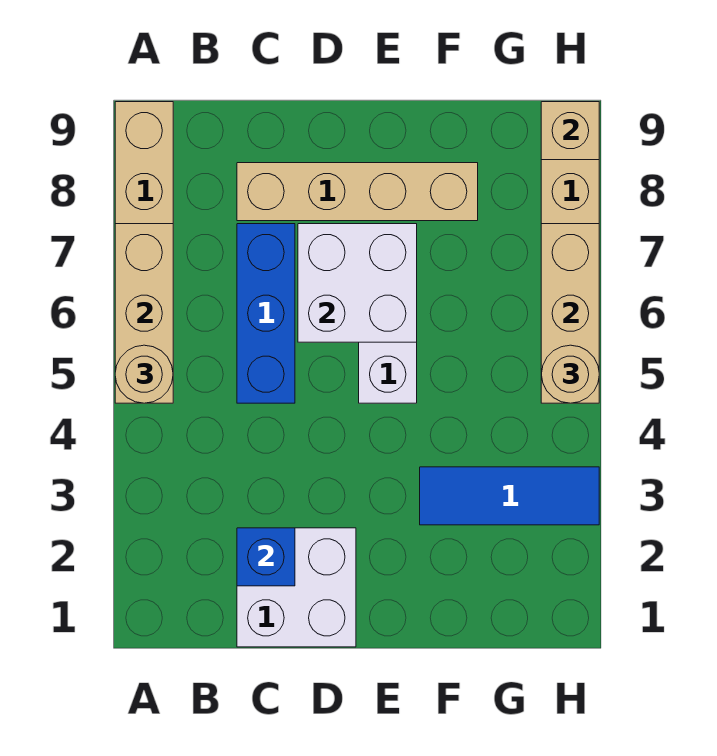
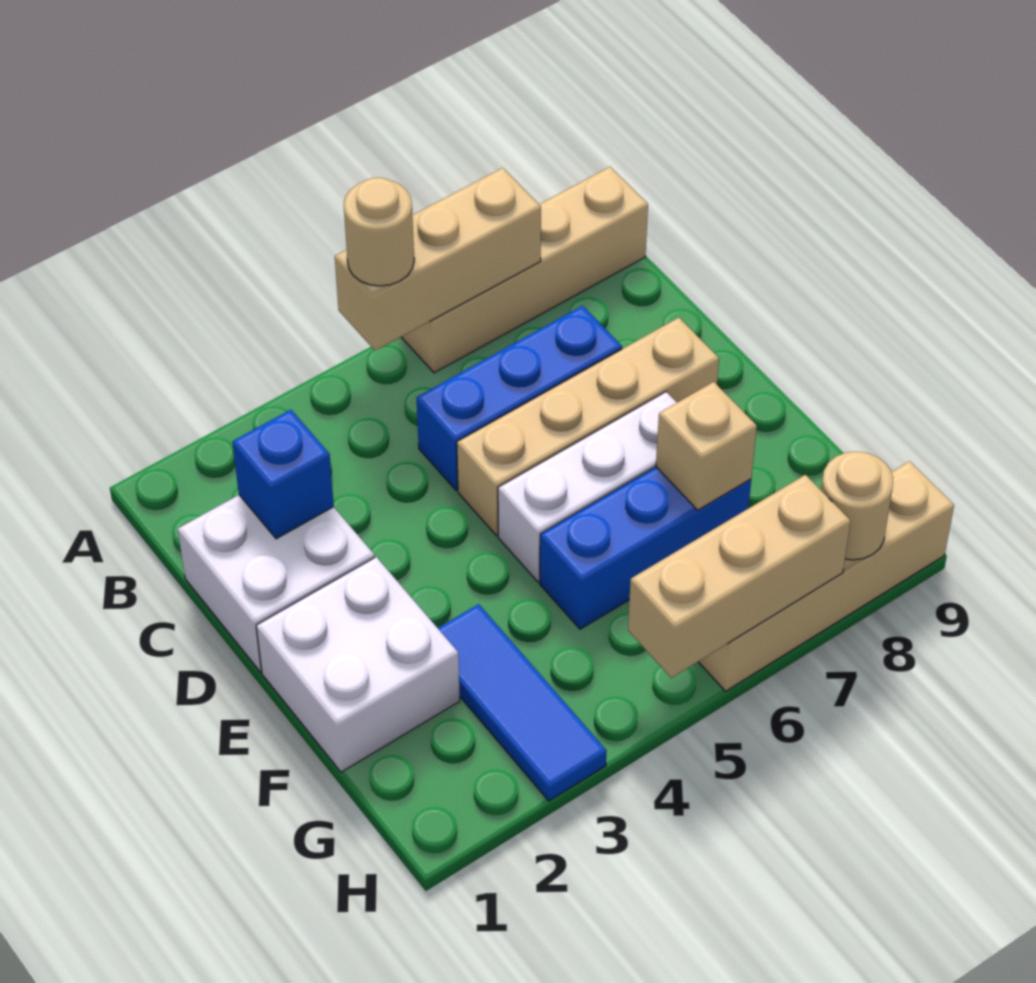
tan brick C8:F8 level 1 -> tan brick D5:D8 level 1
white brick D6:E7 level 2 -> white brick E1:F2 level 1
none -> blue brick F5:F7 level 1
tan round brick H5 level 3 -> tan round brick H8 level 2
tan brick H9 level 2 -> tan brick F7 level 2

